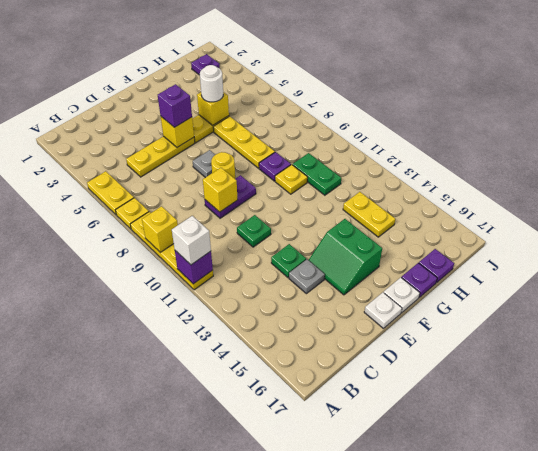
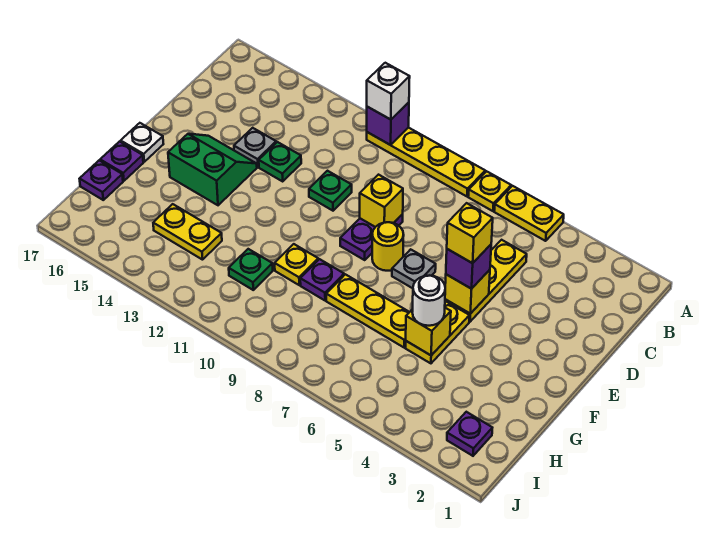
yellow brick A9 level 2 -> yellow brick E5 level 4
white plate E17 level 1 -> none
green plate H10:H11 level 1 -> green plate H11 level 1

